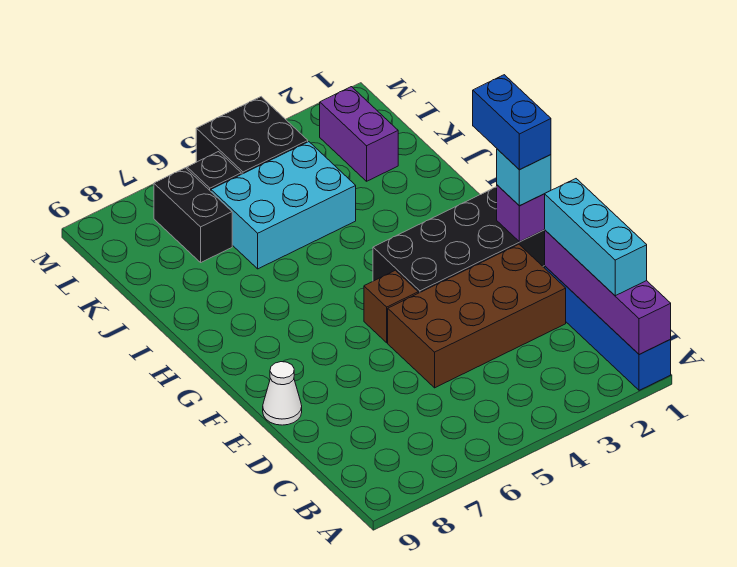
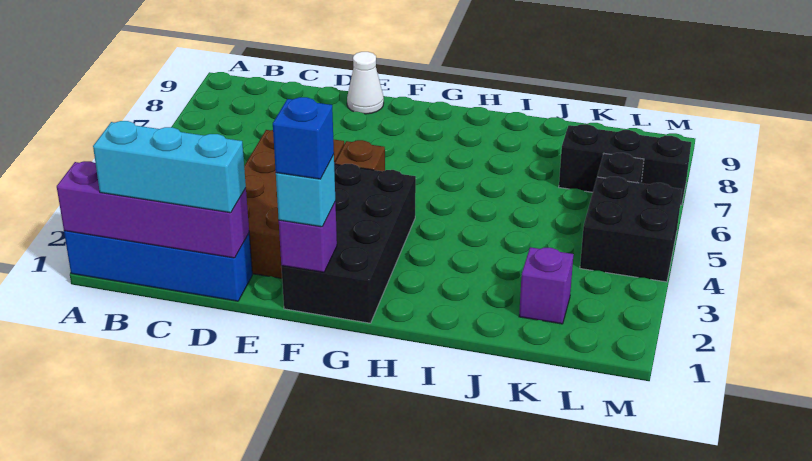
blue brick F1:G1 level 4 -> blue brick F1 level 4
cyan brick J4:K6 level 1 -> none
purple brick K2:L2 level 1 -> purple brick K2 level 1
black brick K7:L7 level 1 -> black brick K7:M7 level 1

